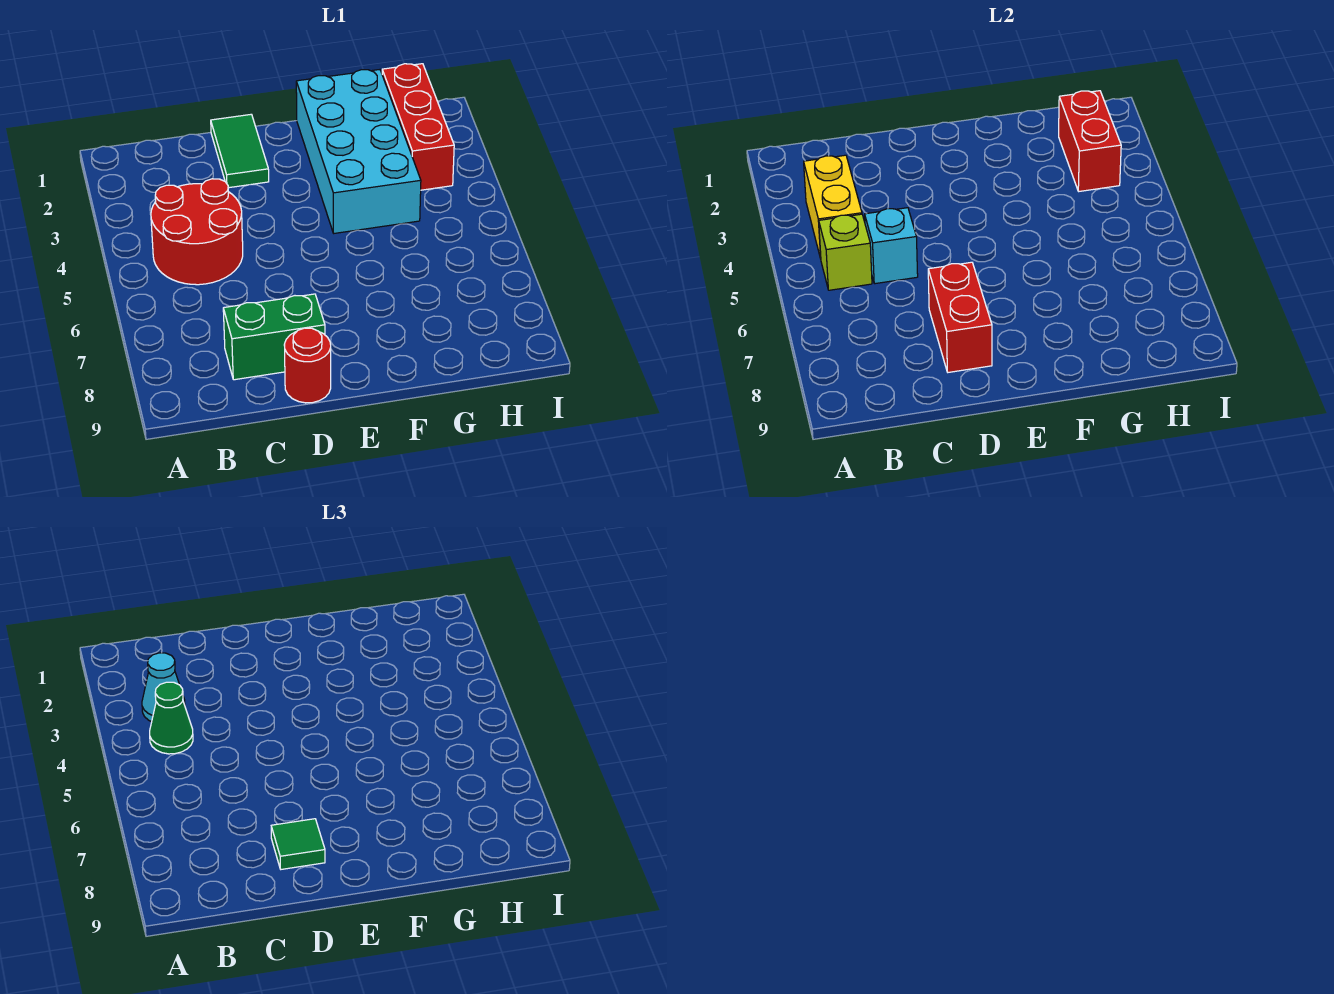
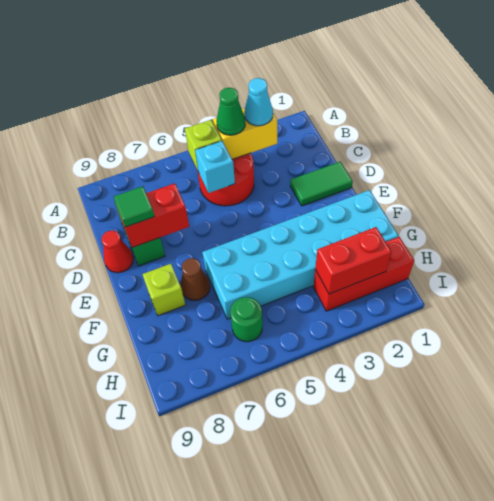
red round brick D9 level 1 -> red cone D9 level 1
cyan brick F1:G4 level 1 -> cyan brick F1:G6 level 1
none -> brown cone F7 level 1
none -> lime brick F8 level 1
none -> green round brick H6 level 1

